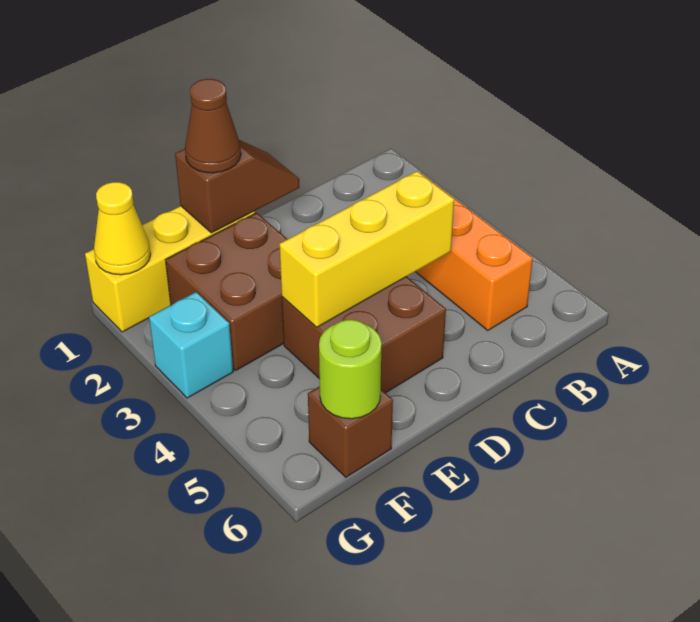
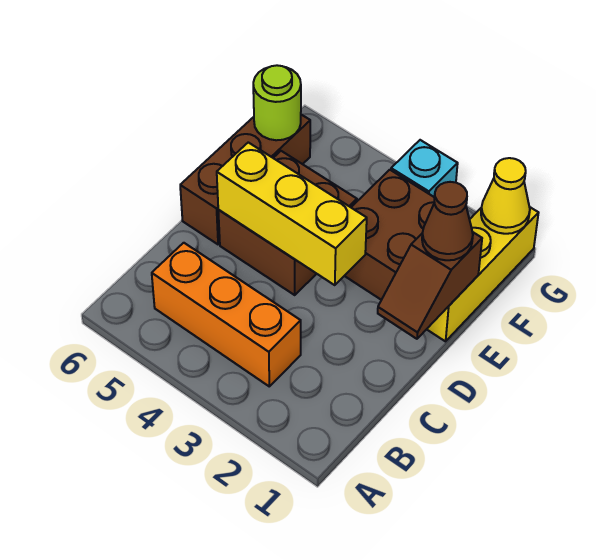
yellow brick C4:E4 level 2 -> yellow brick D3:D5 level 2
brown brick F6 level 1 -> brown brick D6:F6 level 1

